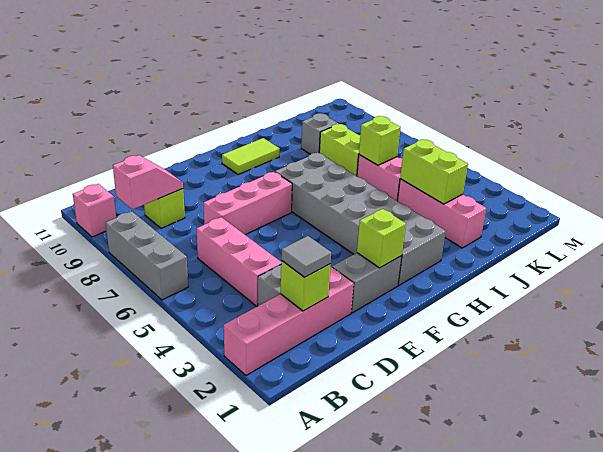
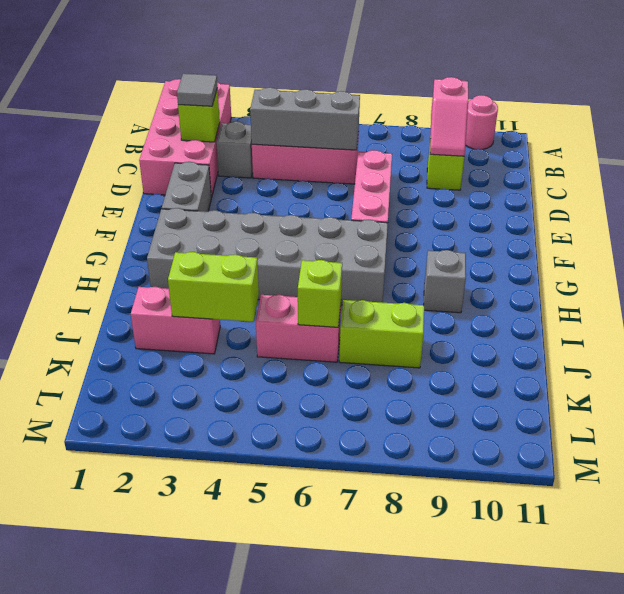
pink brick A2:D2 level 1 -> pink brick A1:D2 level 1
grey brick A6:A8 level 1 -> grey brick C4:C6 level 2
pink brick A10 level 1 -> pink round brick A10 level 1
lime brick F2 level 2 -> none
lime tile G10:H10 level 1 -> none
pink brick J2:J4 level 1 -> pink brick J2:J3 level 1
grey brick J9 level 1 -> grey brick H9 level 1

